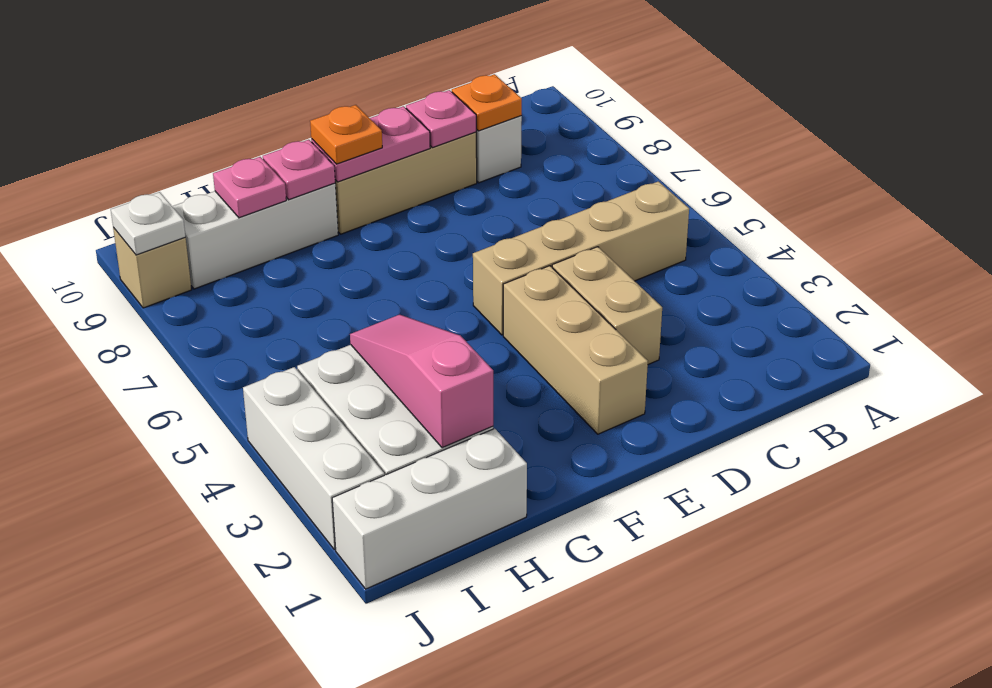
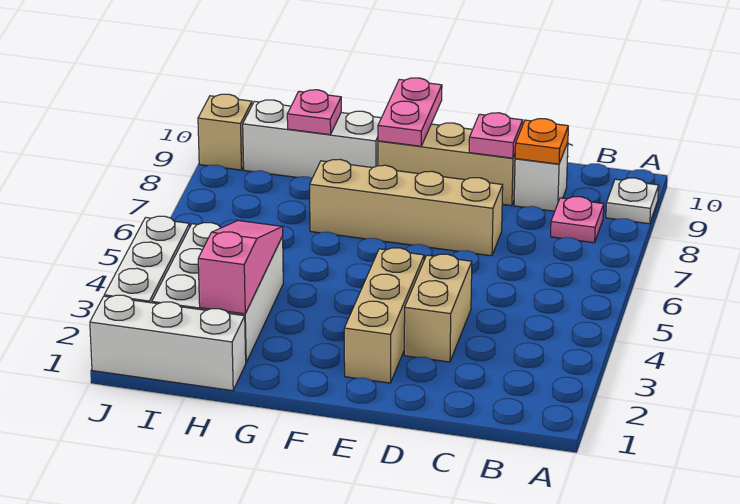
tan brick B5:E5 level 1 -> tan brick D7:G7 level 1
pink plate E9:F9 level 2 -> pink plate F9:F10 level 2
orange plate F9 level 3 -> none
pink plate G9 level 2 -> pink plate B8 level 1
white plate J9 level 2 -> white plate A9 level 1

